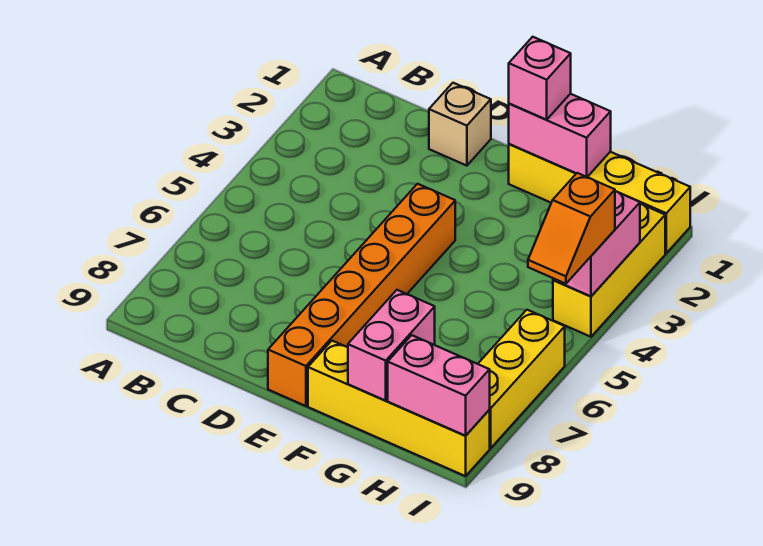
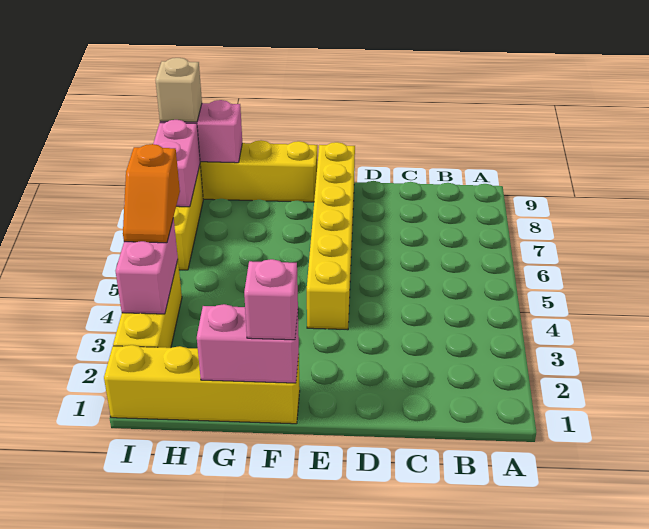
tan brick D1 level 1 -> tan brick I9 level 3
orange brick E4:E9 level 1 -> yellow brick E4:E9 level 1
pink brick G8:G9 level 2 -> pink brick I7:I8 level 2
orange slope I4:I5 level 3 top 4 -> orange slope I4:I5 level 3 top 5

